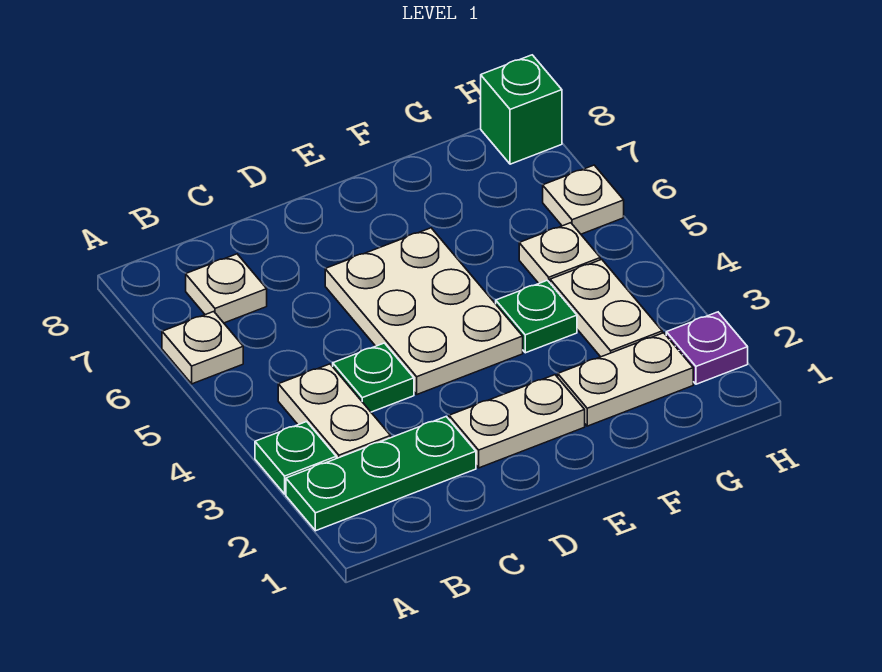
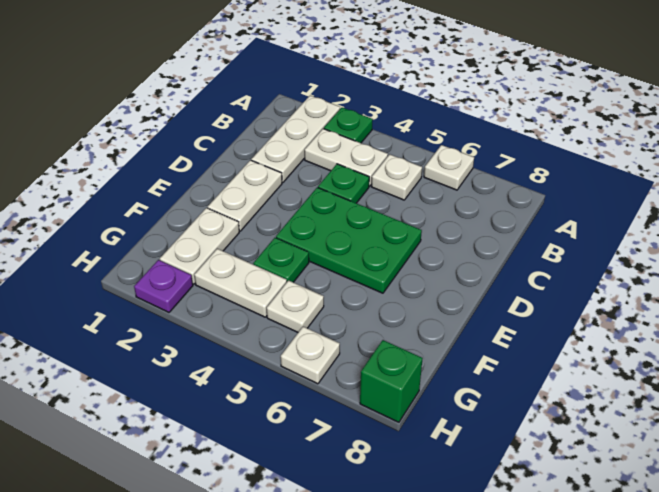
green plate A2:C2 level 1 -> white plate A2:C2 level 1
white plate B7 level 1 -> white plate B5 level 1
white plate D4:E6 level 1 -> green plate D4:E6 level 1

